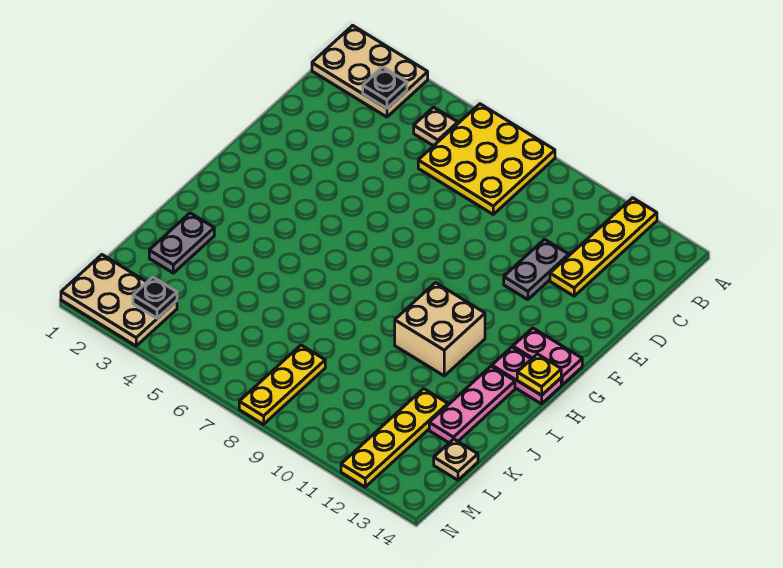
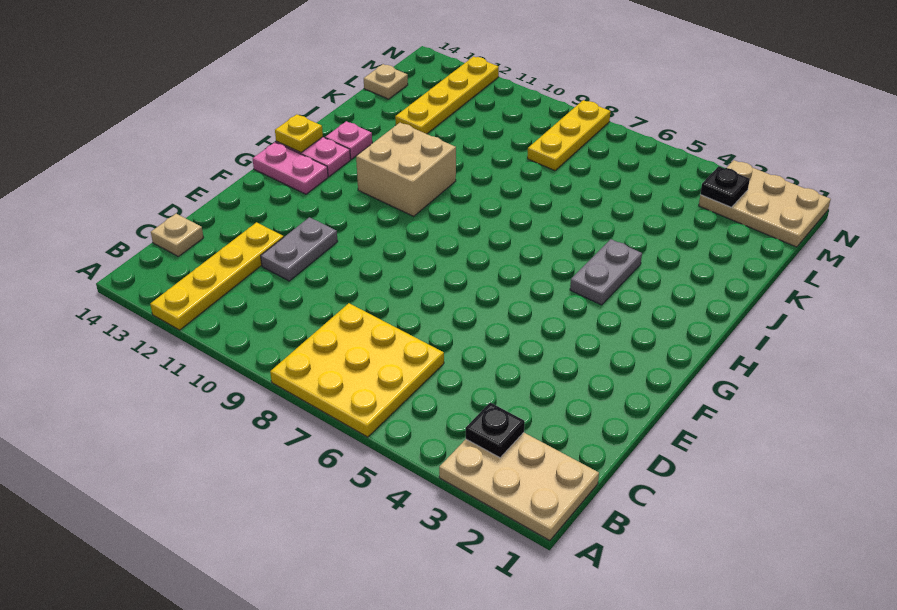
tan plate B5 level 1 -> tan plate C14 level 1
pink plate I13:K13 level 1 -> pink plate I13 level 1
grey plate J2:K2 level 1 -> grey plate H4:I4 level 1

